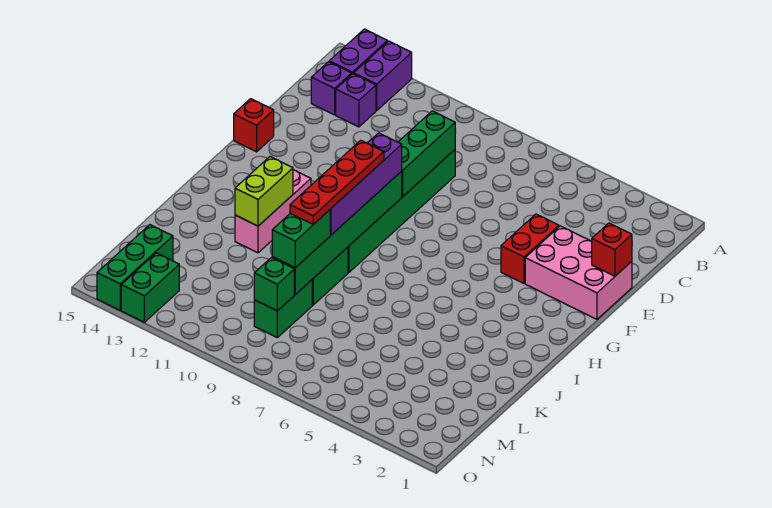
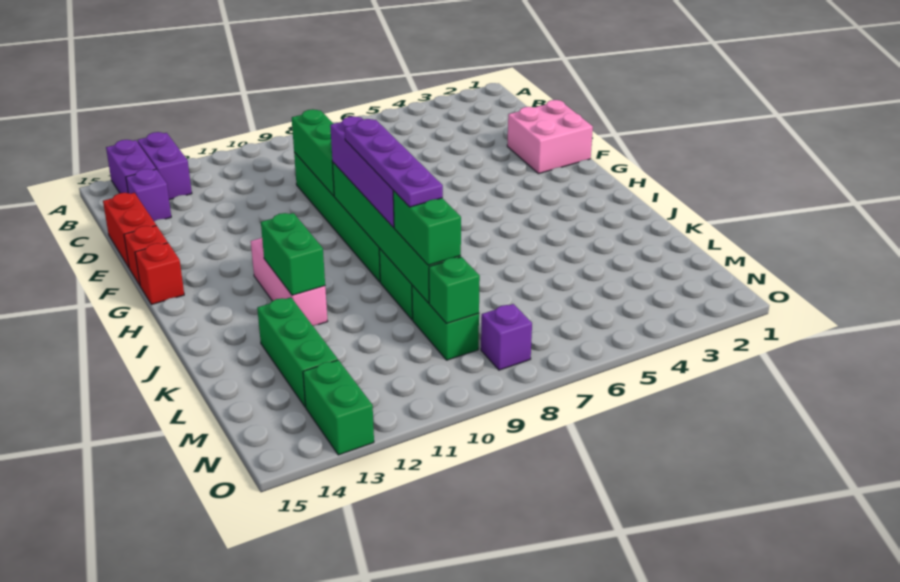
purple brick C13 level 1 -> purple brick N8 level 1
pink brick E1:F3 level 1 -> pink brick E1:F2 level 1
red brick E1 level 2 -> red brick G15 level 1
red brick E4:F4 level 1 -> red brick D15:E15 level 1
red plate H9:K9 level 4 -> purple plate H9:K9 level 4
lime brick I12:J12 level 2 -> green brick I12:J12 level 2
green brick M14:O14 level 1 -> green brick K13:M13 level 1

